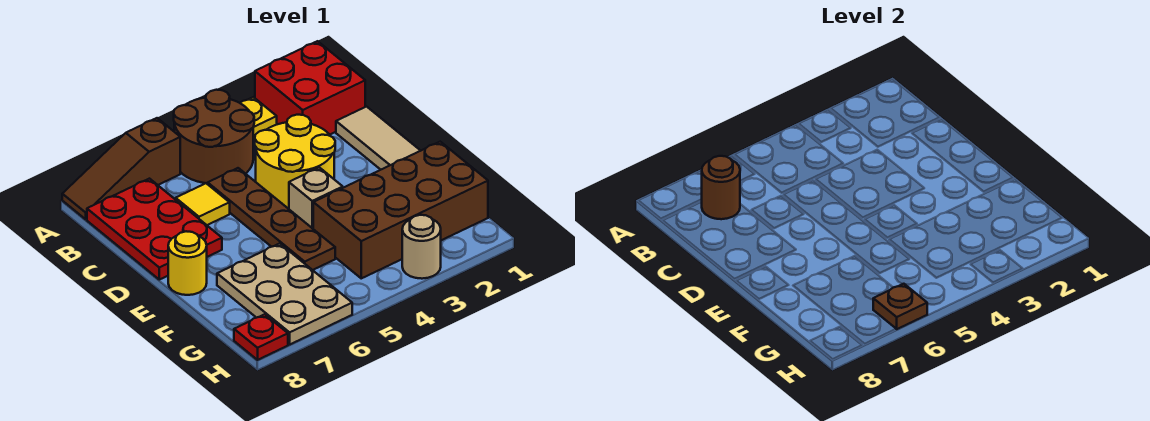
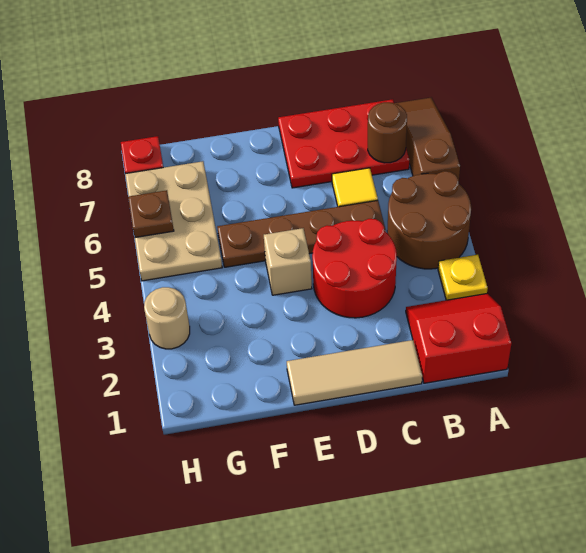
red brick A1:B2 level 1 -> red slope A1:B2 level 1 top 1
yellow round brick C3:D4 level 1 -> red round brick C3:D4 level 1
yellow round brick E8 level 1 -> none
brown brick F1:G4 level 1 -> none
tan plate F6:H7 level 1 -> tan plate G5:H7 level 1

